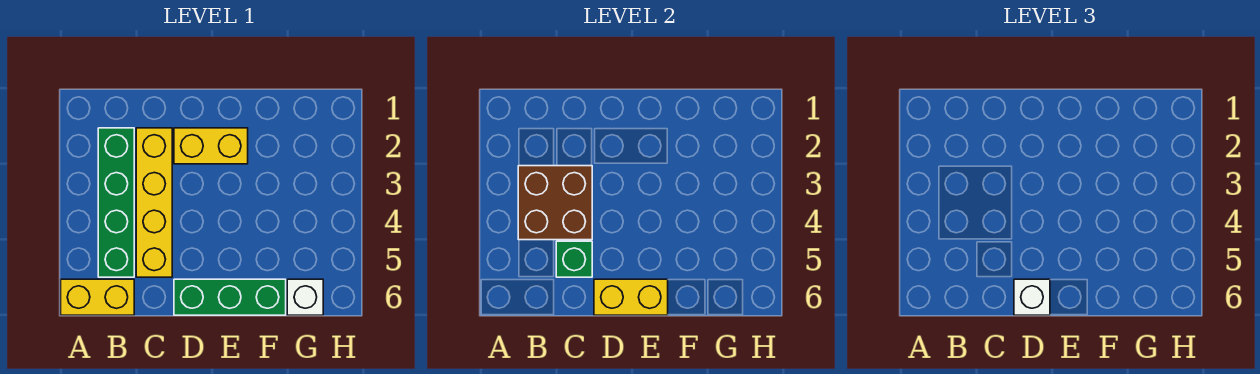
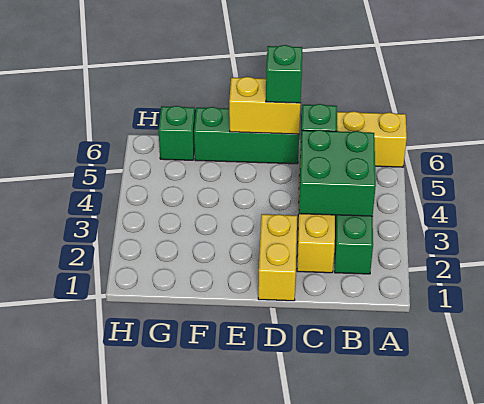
brown brick B3:C4 level 2 -> green brick B3:C4 level 2
yellow brick D2:E2 level 1 -> yellow brick D1:D2 level 1
white brick D6 level 3 -> green brick D6 level 3
white brick G6 level 1 -> green brick G6 level 1

